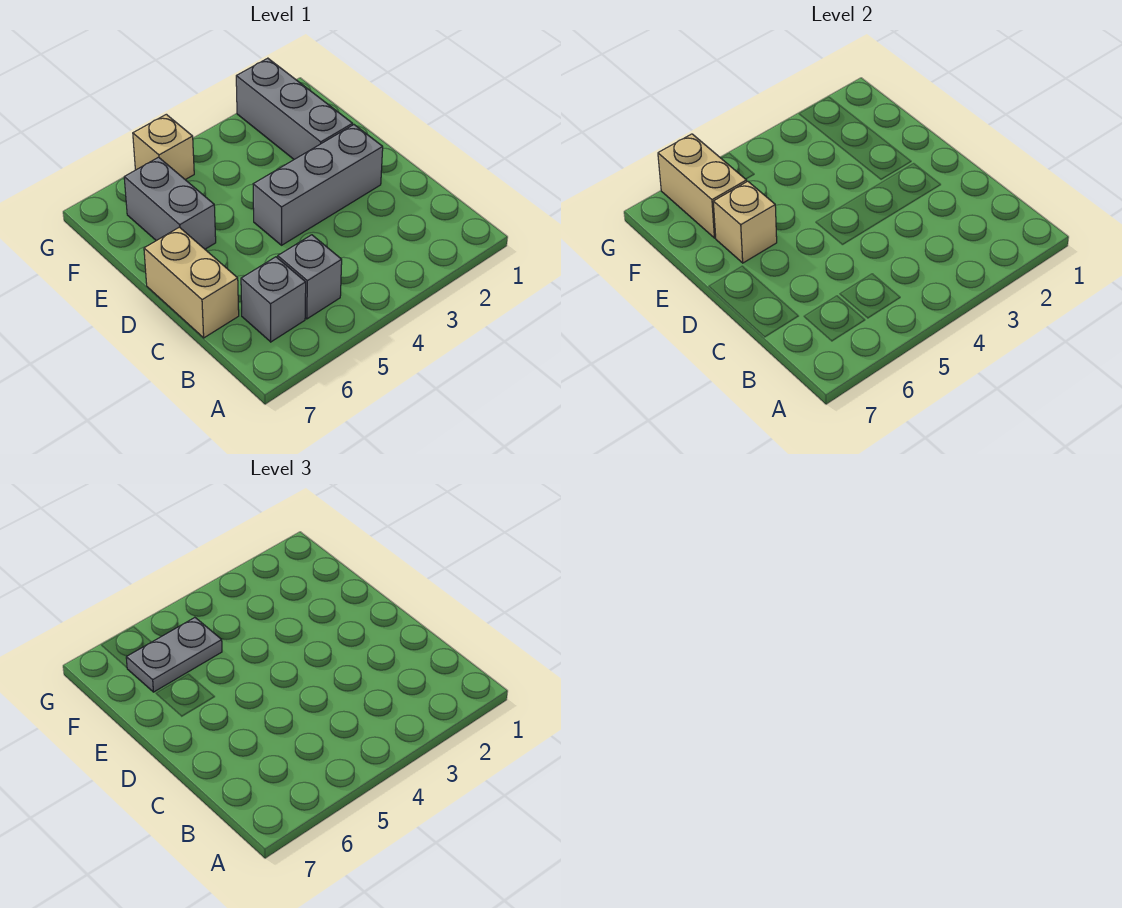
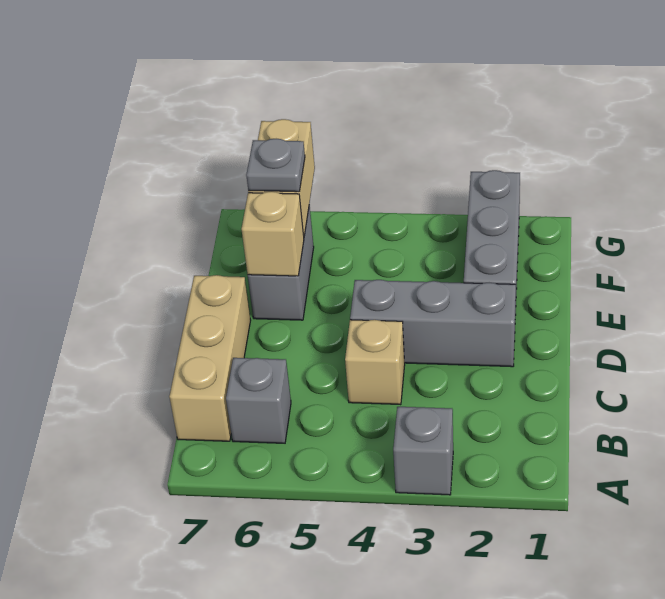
grey brick B5 level 1 -> grey brick A3 level 1
tan brick C7:D7 level 1 -> tan brick B7:D7 level 1
grey plate F5:F6 level 3 -> grey plate F6 level 3
tan brick G5 level 1 -> tan brick C4 level 1

